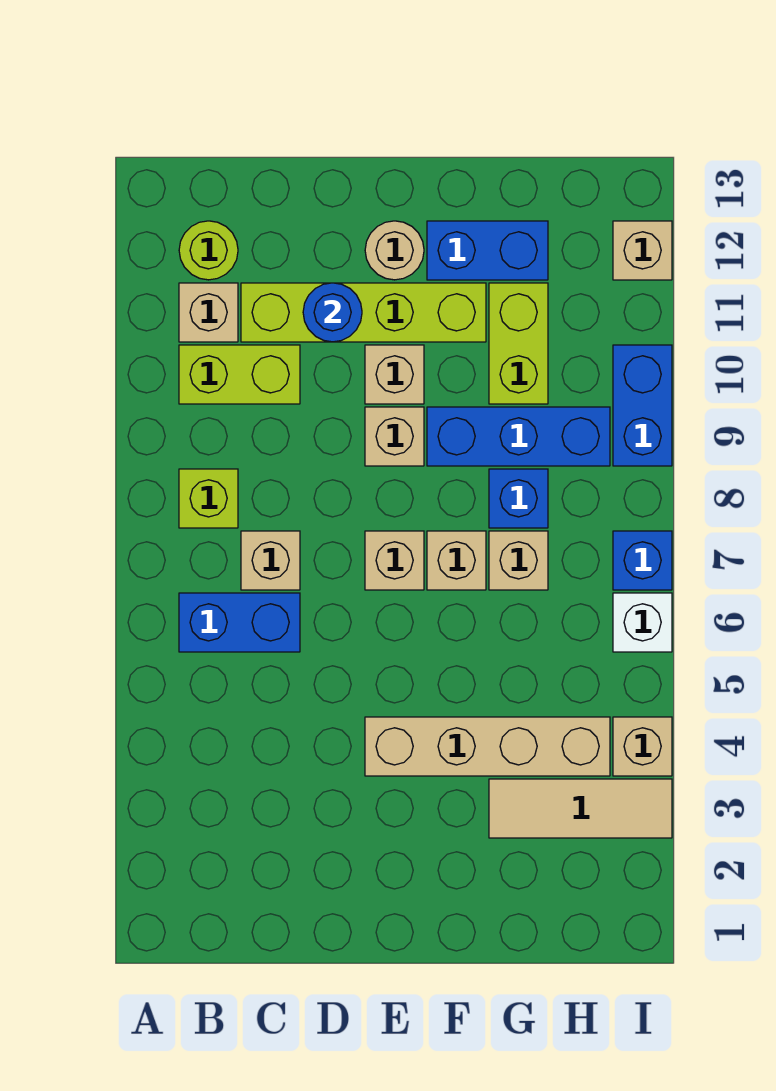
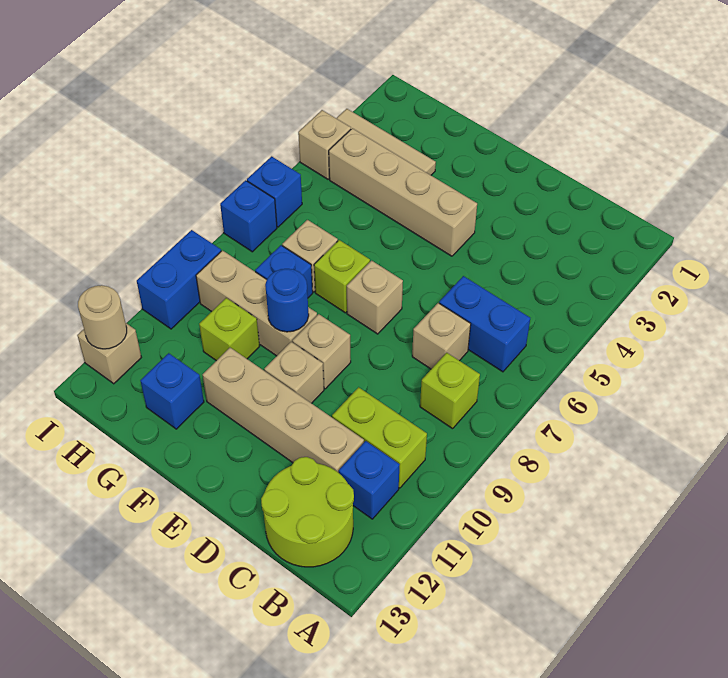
tan brick B11 level 1 -> blue brick B11 level 1
lime round brick B12 level 1 -> lime round brick B12:C13 level 1
lime brick C11:F11 level 1 -> tan brick C11:F11 level 1
blue round brick D11 level 2 -> blue round brick F9 level 2
tan round brick E12 level 1 -> tan round brick I12 level 2
tan brick F7 level 1 -> lime brick F7 level 1
blue brick F9:H9 level 1 -> tan brick F9:H9 level 1
blue brick F12:G12 level 1 -> blue brick G12 level 1
lime brick G10:G11 level 1 -> lime brick G10 level 1
white brick I6 level 1 -> blue brick I6 level 1

